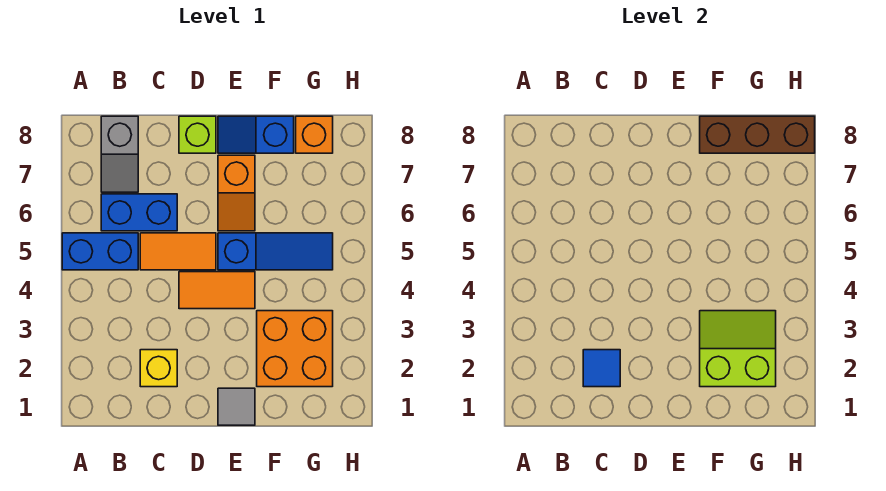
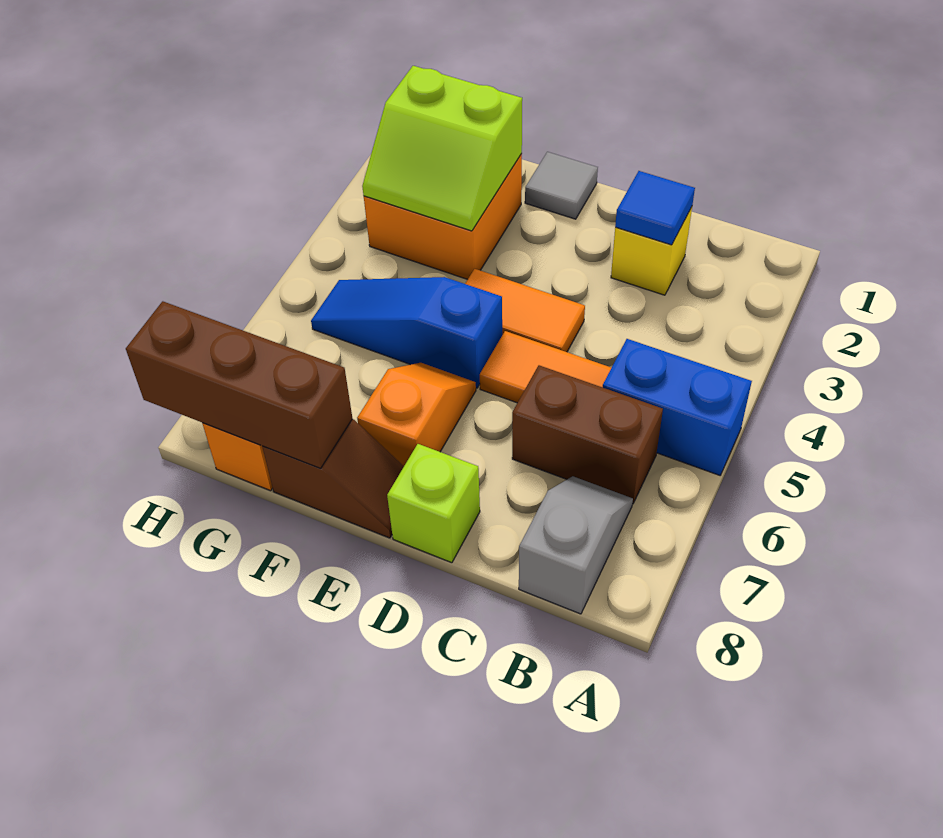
blue brick B6:C6 level 1 -> brown brick B6:C6 level 1
blue slope E8:F8 level 1 top F -> brown slope E8:F8 level 1 top F

